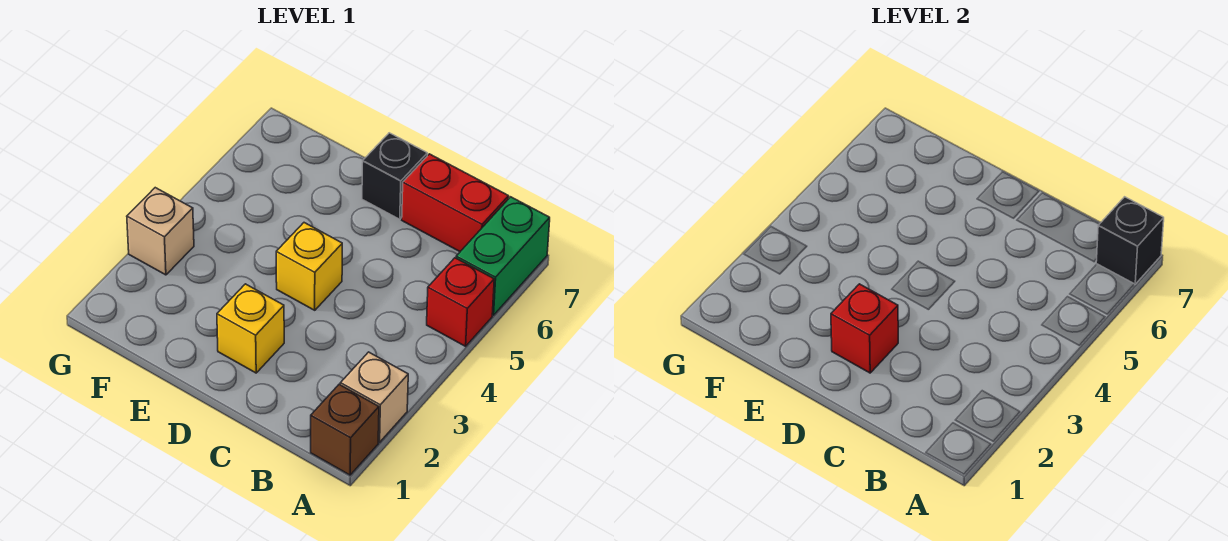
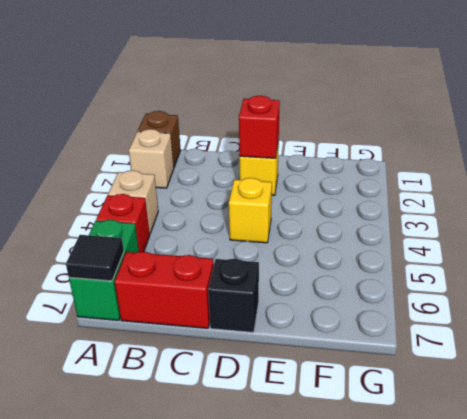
black brick A7 level 2 -> black tile A7 level 2
tan brick G3 level 1 -> tan brick A4 level 1

